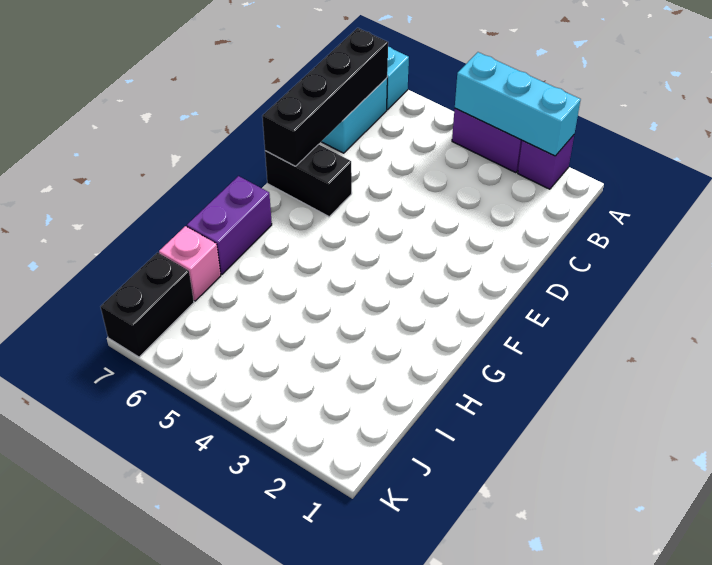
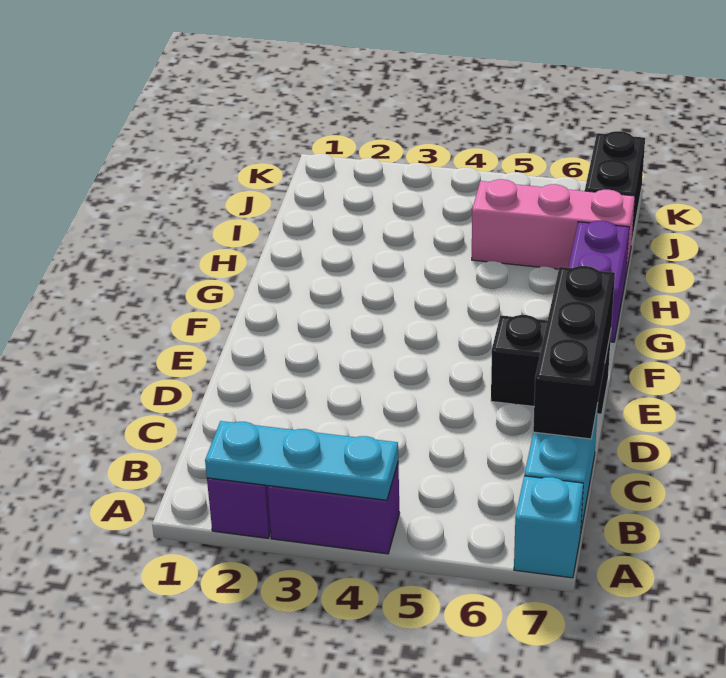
cyan brick A2:A4 level 2 -> cyan plate A2:A4 level 2
black brick B7:E7 level 2 -> black brick C7:E7 level 2
pink brick I7 level 1 -> pink brick I5:I7 level 1

